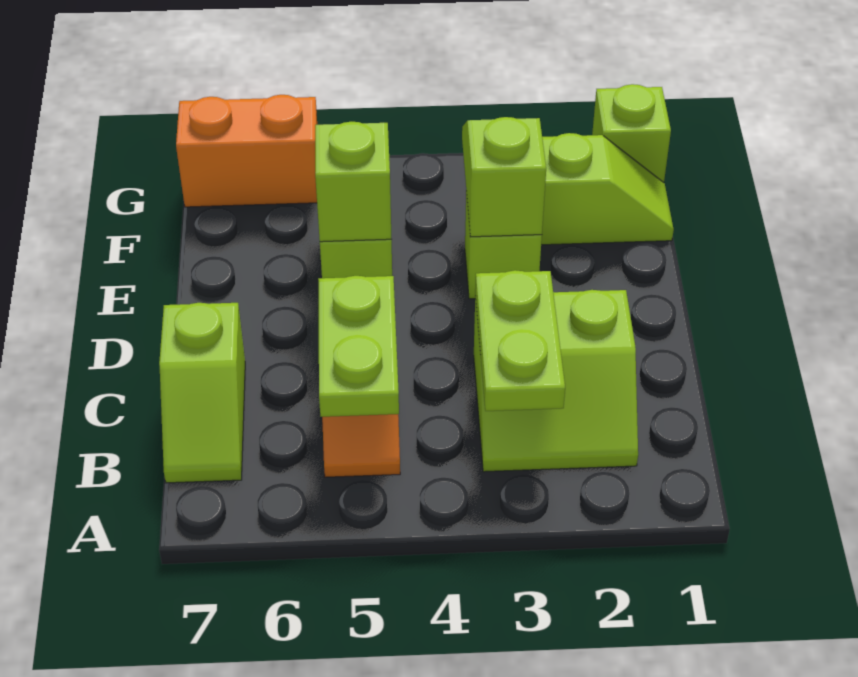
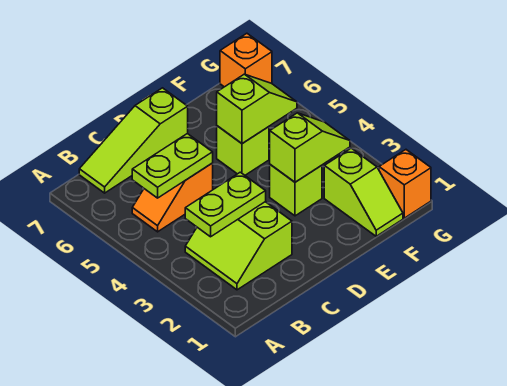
lime slope B7:C7 level 1 top C -> lime slope B7:D7 level 1 top D
lime brick G1 level 1 -> orange brick G1 level 1
orange brick G6:G7 level 1 -> orange brick G7 level 1

